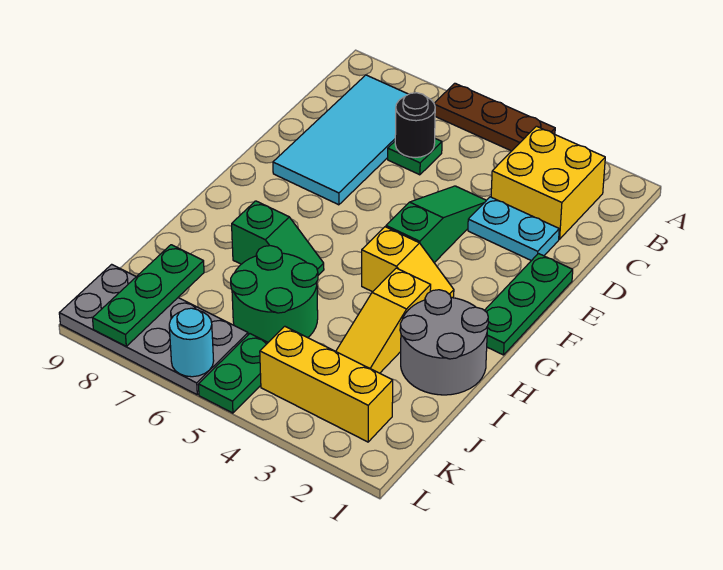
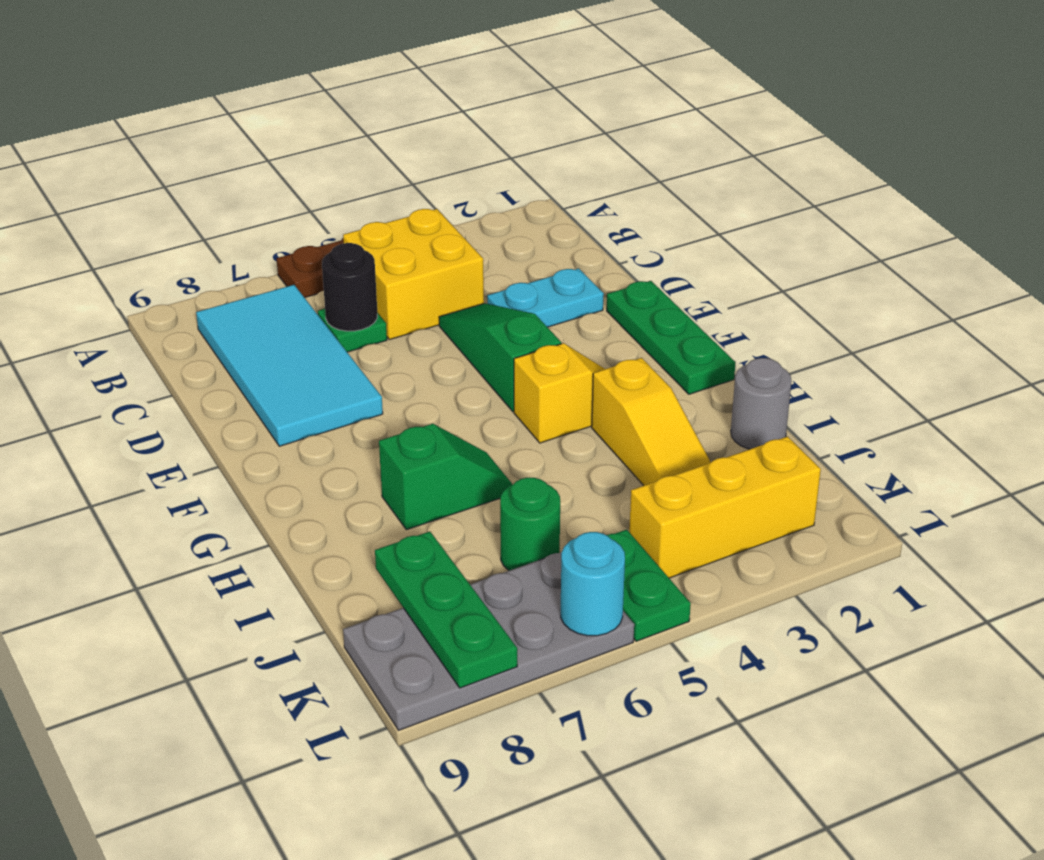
yellow brick B2:C3 level 1 -> yellow brick B4:C5 level 1
grey round brick H1:I2 level 1 -> grey round brick I1 level 1
green round brick I5:J6 level 1 -> green round brick J6 level 1

